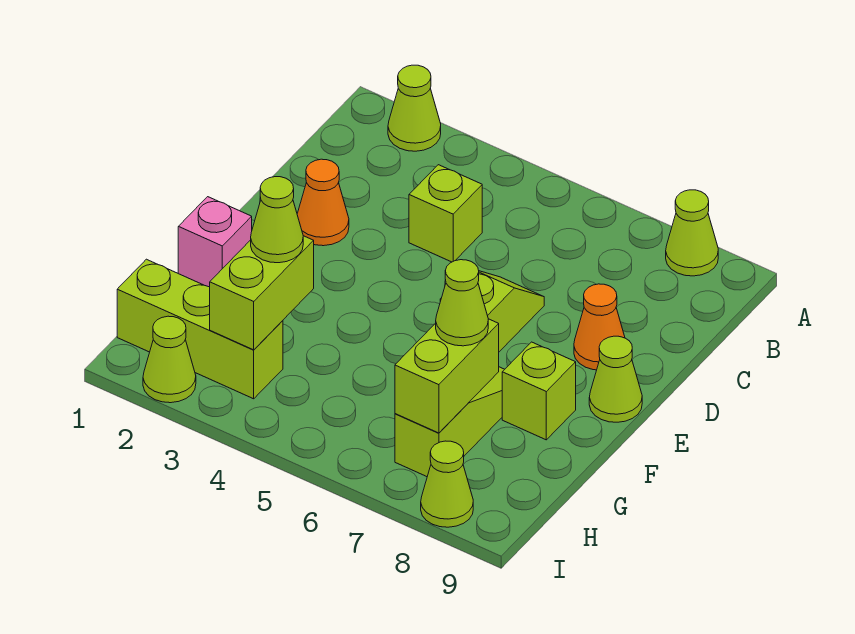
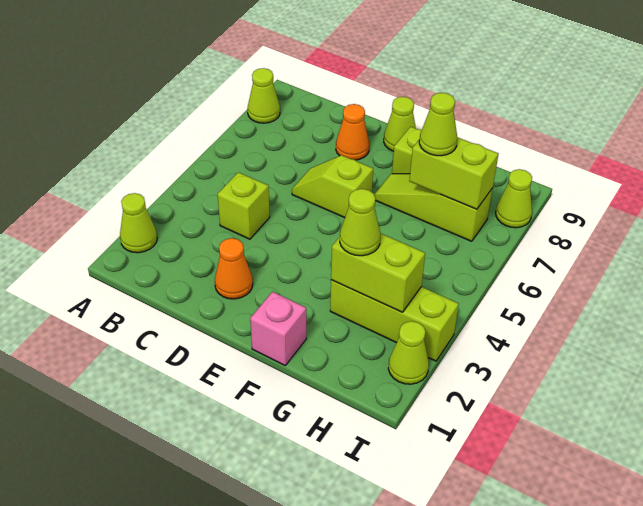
lime brick H1:H3 level 1 -> lime brick G3:I3 level 1

